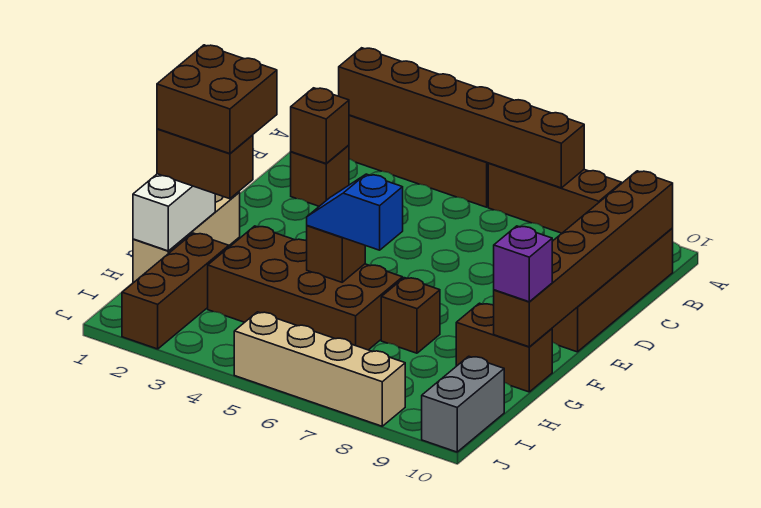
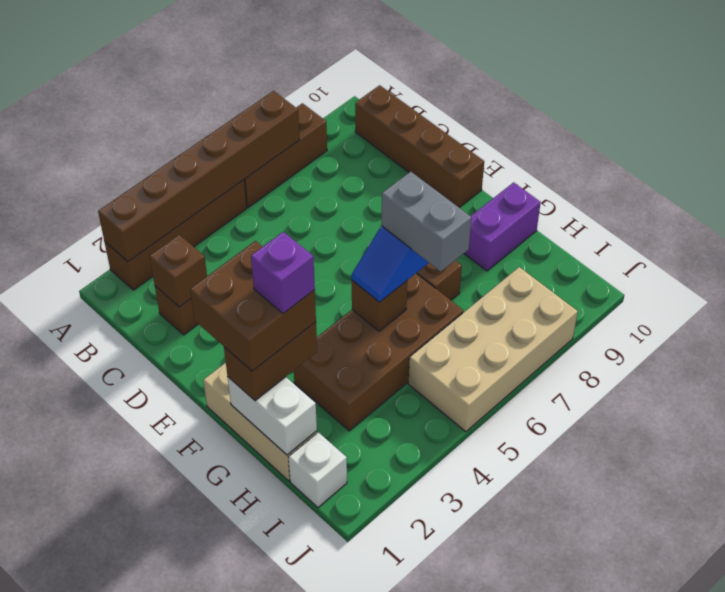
brown brick B10:G10 level 2 -> none
brown brick G9:G10 level 1 -> purple brick G9:G10 level 1
purple brick G10 level 3 -> purple brick G2 level 5
brown brick H2:J2 level 1 -> none
none -> white brick I1 level 1
grey brick I10:J10 level 1 -> grey brick G6:H6 level 4
tan brick J5:J8 level 1 -> tan brick I5:J8 level 1

